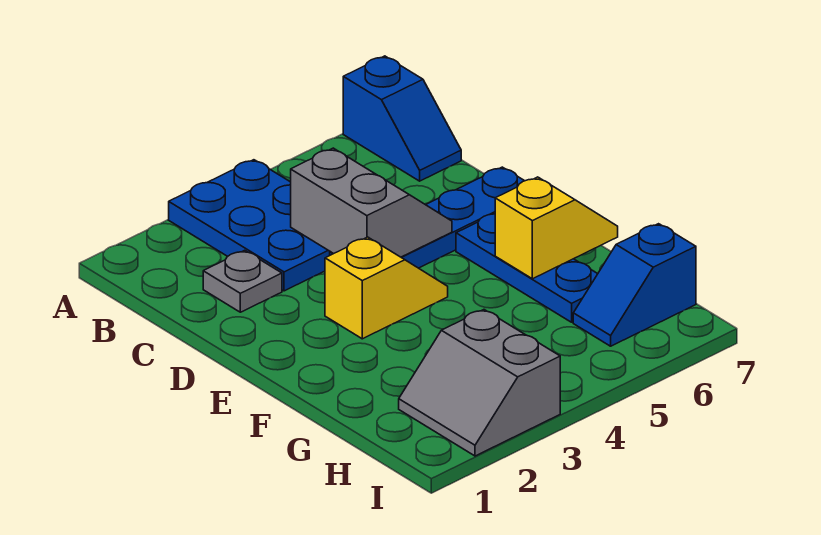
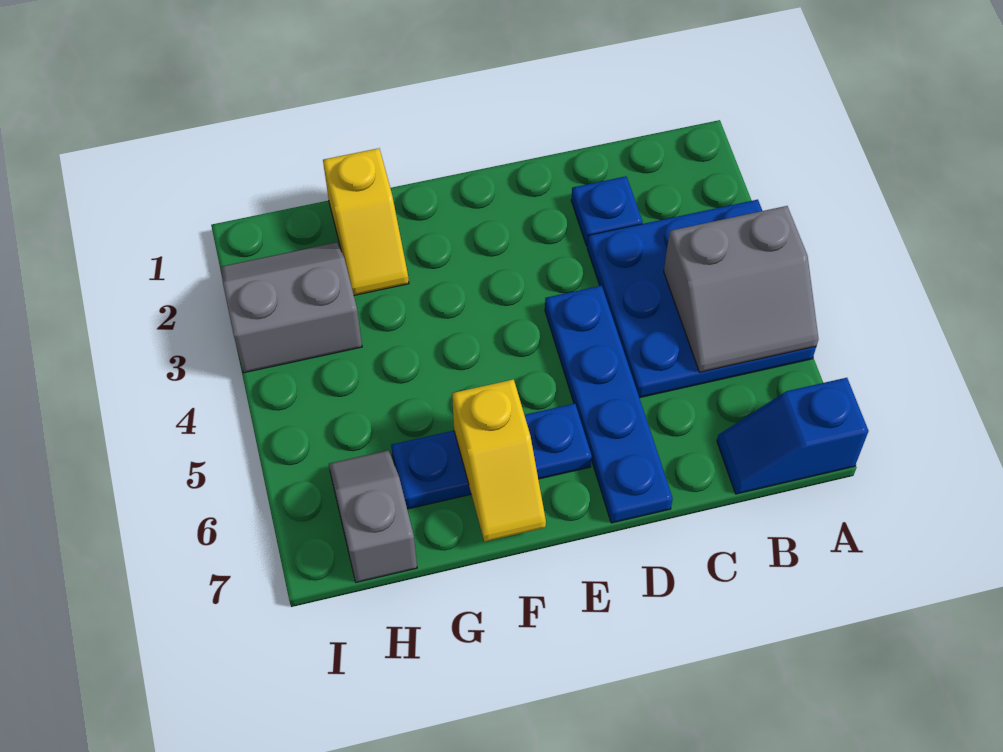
blue plate A3:C4 level 1 -> blue plate A3:C5 level 1
grey plate C2 level 1 -> blue plate C2 level 1
grey slope C4:D5 level 2 top 4 -> grey slope A4:B5 level 2 top 4
yellow slope E3:E4 level 1 top 3 -> yellow slope G1:G2 level 1 top 1
blue slope H6:H7 level 1 top 7 -> grey slope H6:H7 level 1 top 7

